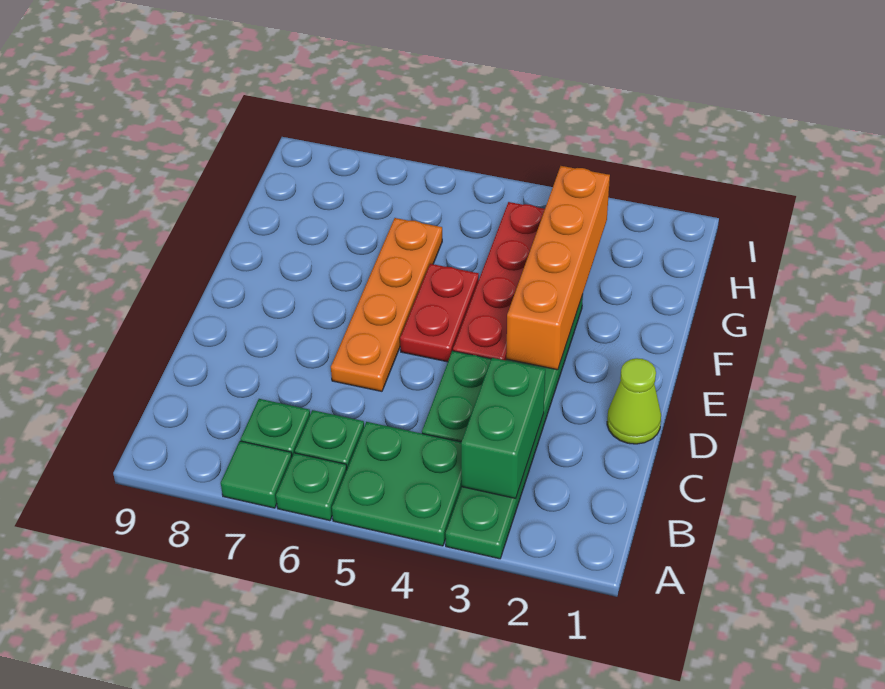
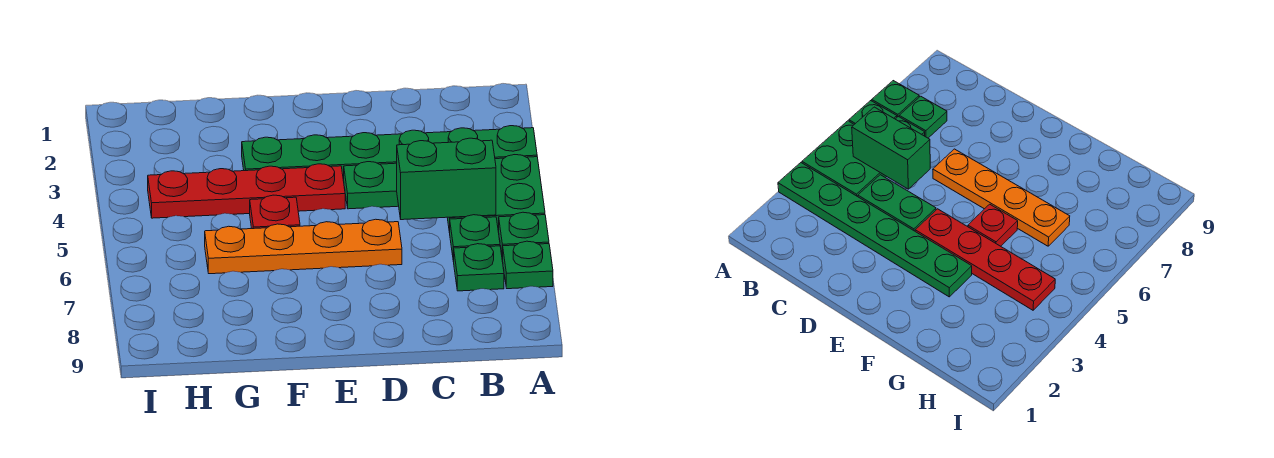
green tile A7 level 1 -> green plate A7 level 1
green brick B3:C3 level 2 -> green brick B5:C5 level 2
lime cone D1 level 1 -> none
orange brick E3:H3 level 2 -> none
red plate E5:F5 level 1 -> red plate F5 level 1

